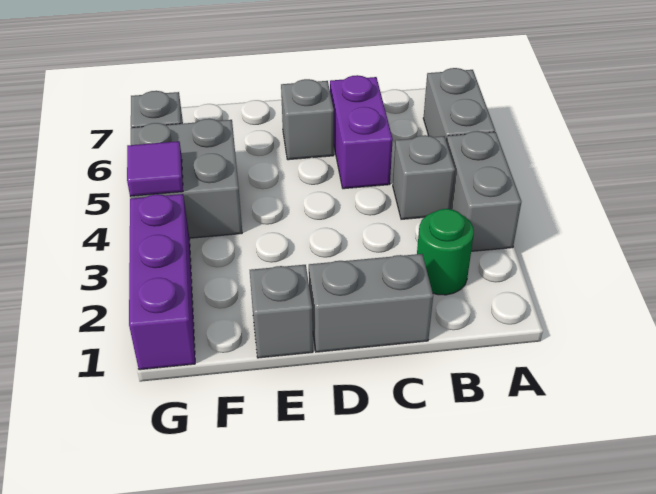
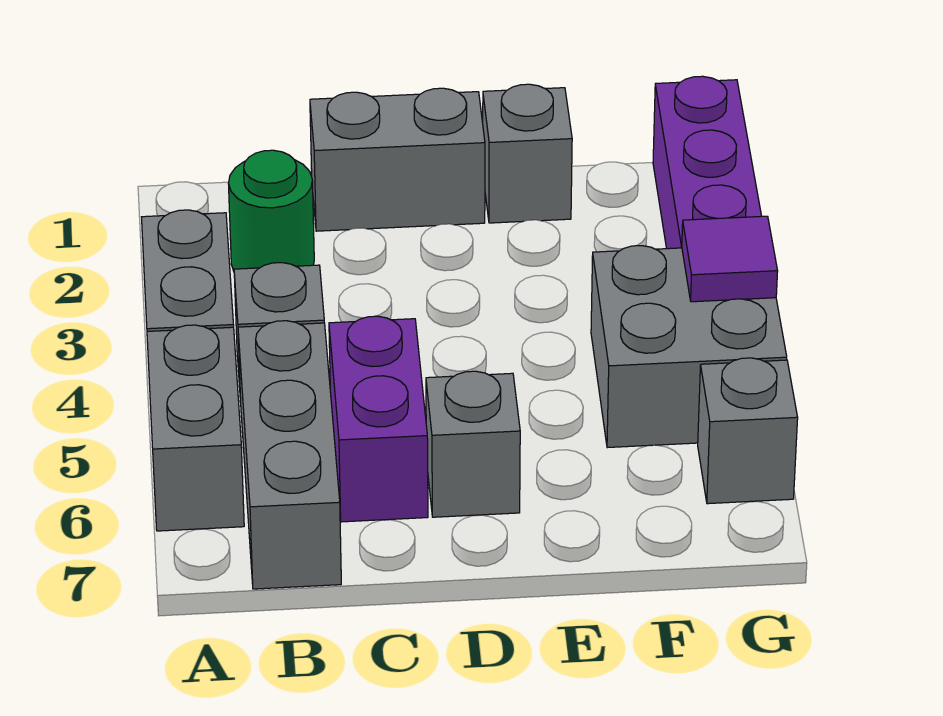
none -> grey brick B5:B7 level 1

